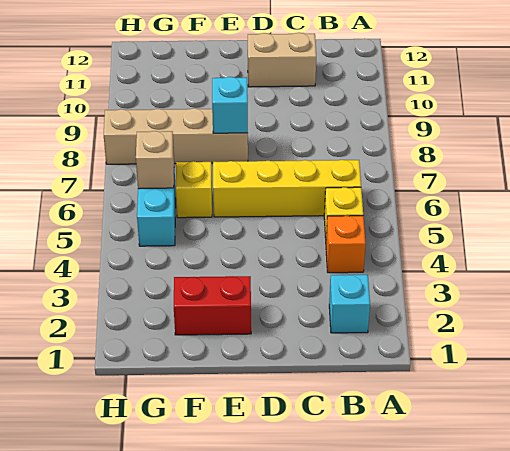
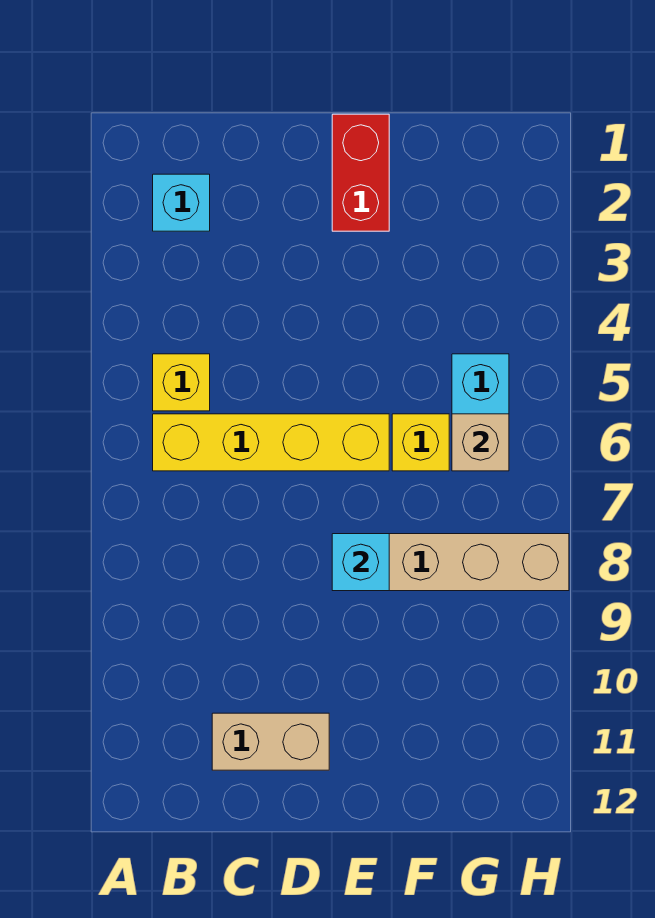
orange brick B4 level 1 -> none
red brick E2:F2 level 1 -> red brick E1:E2 level 1

